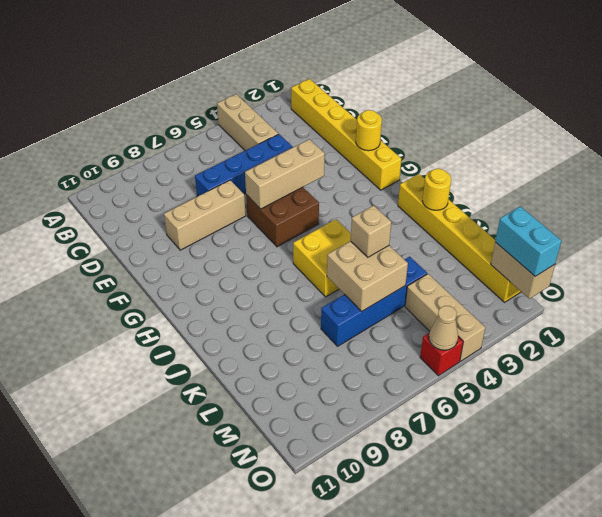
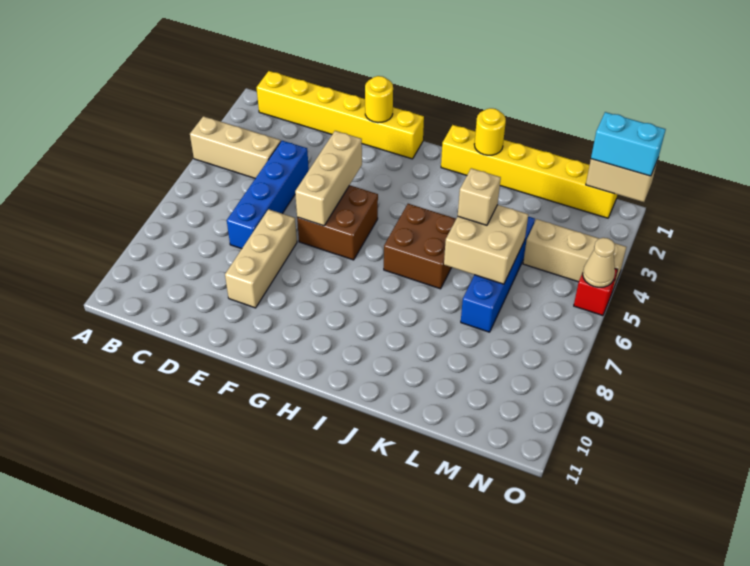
yellow brick I5:J6 level 1 -> brown brick I5:J6 level 1

